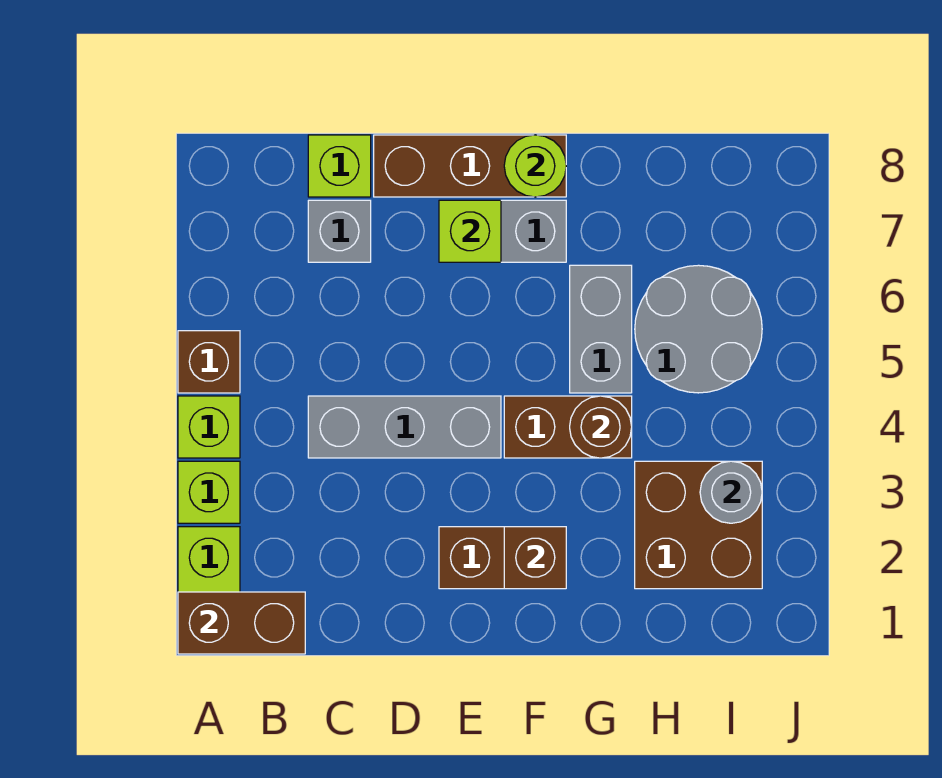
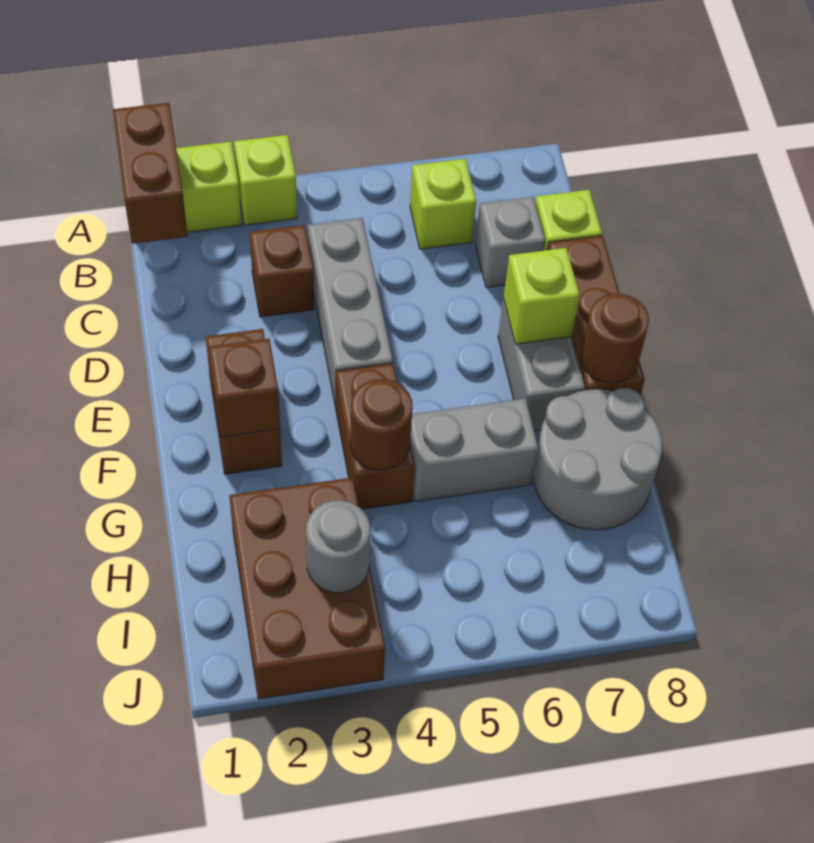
lime brick A4 level 1 -> lime brick B6 level 1
brown brick A5 level 1 -> brown brick C3 level 1
lime round brick F8 level 2 -> brown round brick F8 level 2
brown brick H2:I3 level 1 -> brown brick H2:J3 level 1
grey round brick H5:I6 level 1 -> grey round brick G7:H8 level 1

